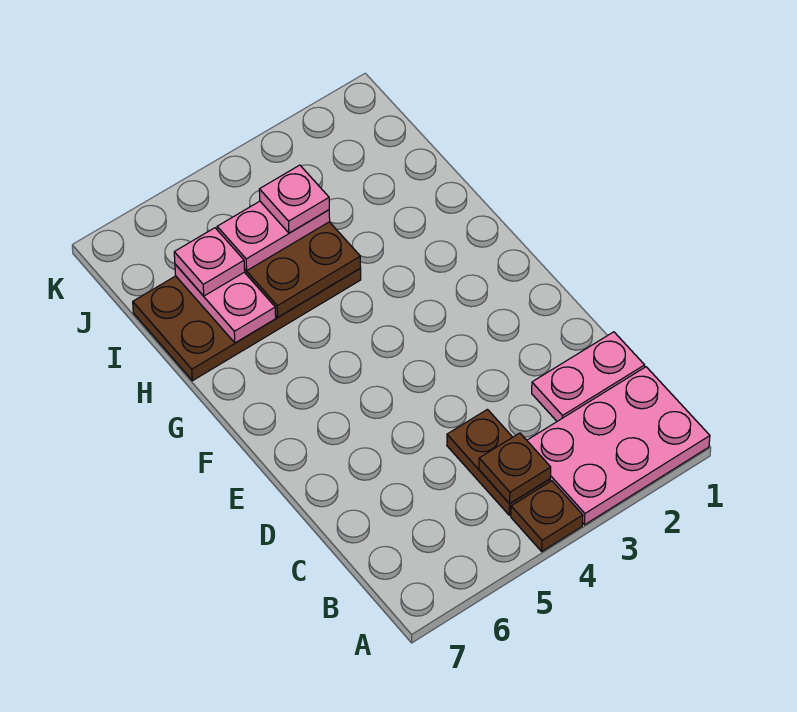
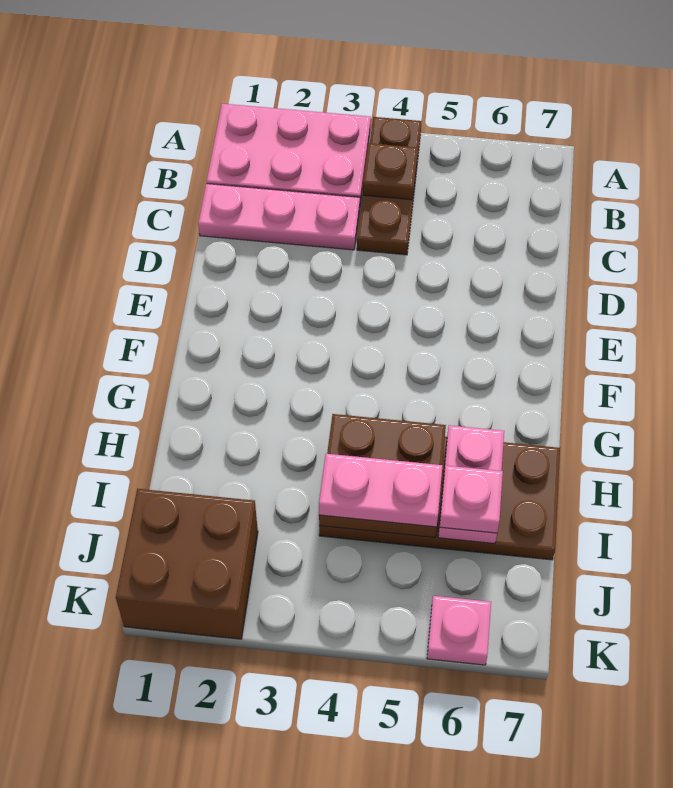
pink plate C1:C2 level 1 -> pink plate C1:C3 level 1
pink plate I4 level 4 -> pink plate K6 level 1
none -> brown brick J1:K2 level 1

